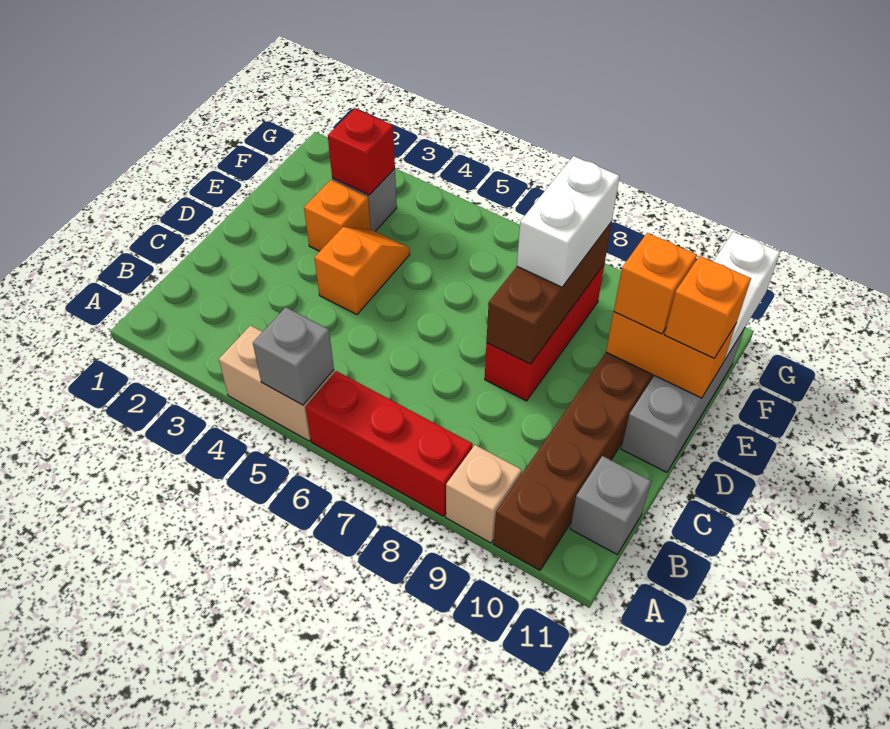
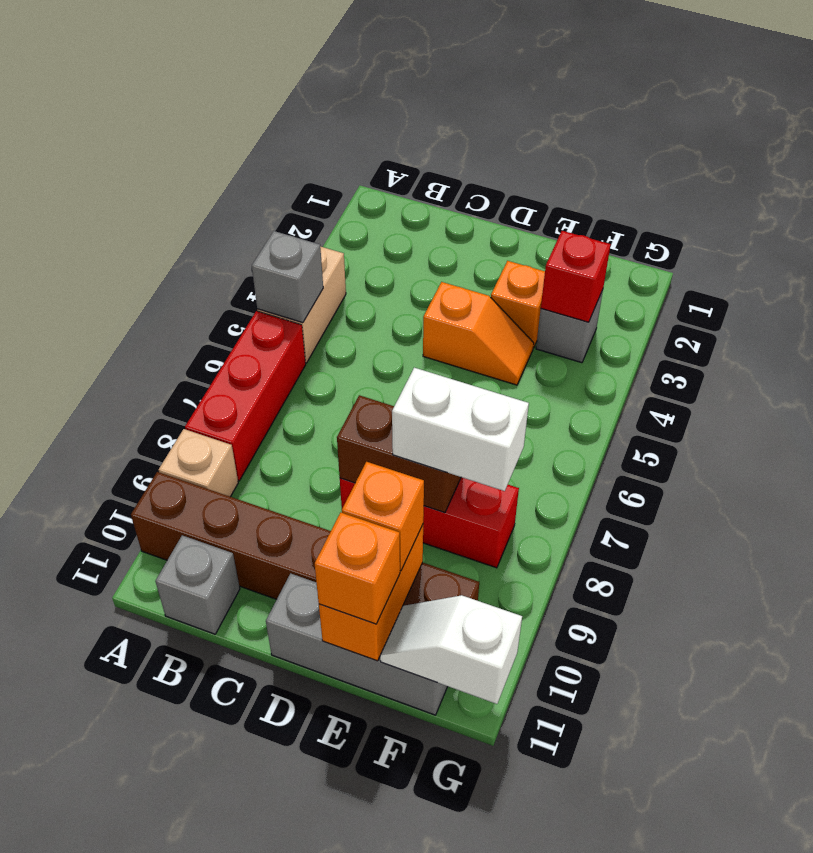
brown brick D8:F8 level 2 -> brown brick D8:E8 level 2

